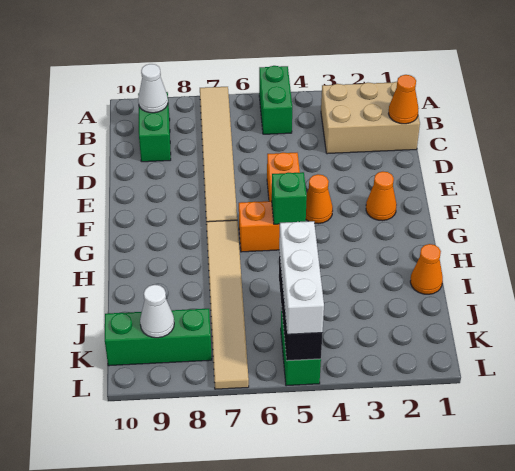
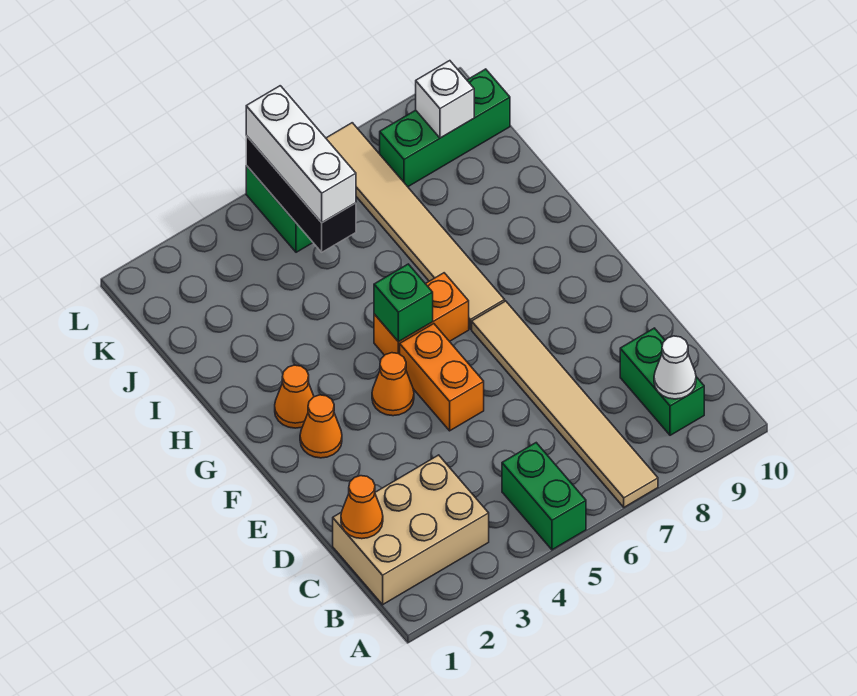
orange cone I1 level 1 -> orange cone G2 level 1
white cone K9 level 2 -> white brick K9 level 2

